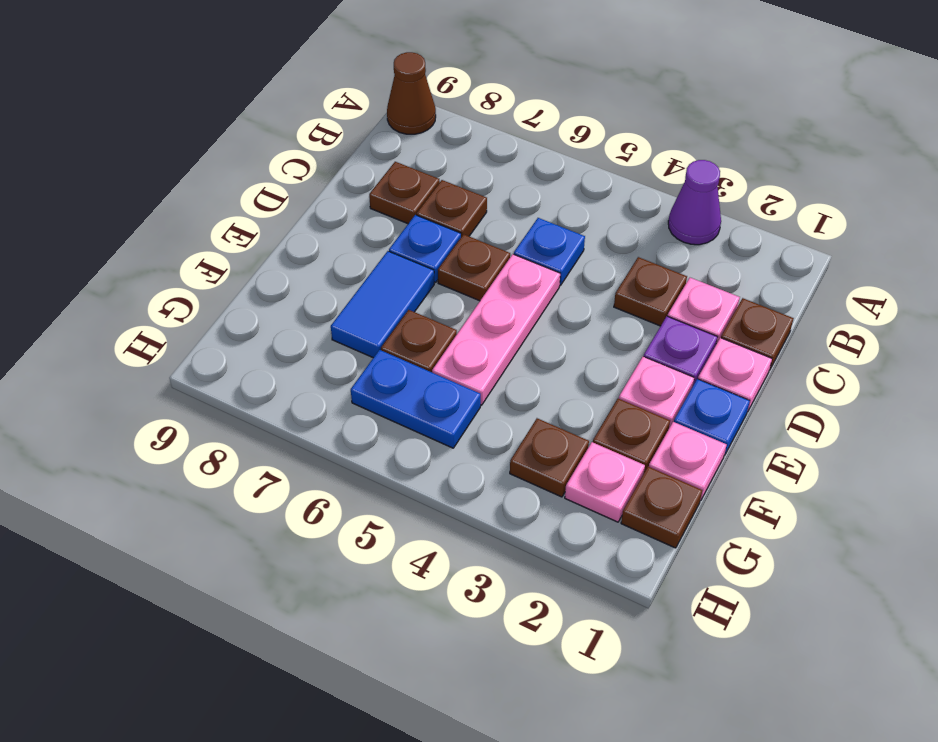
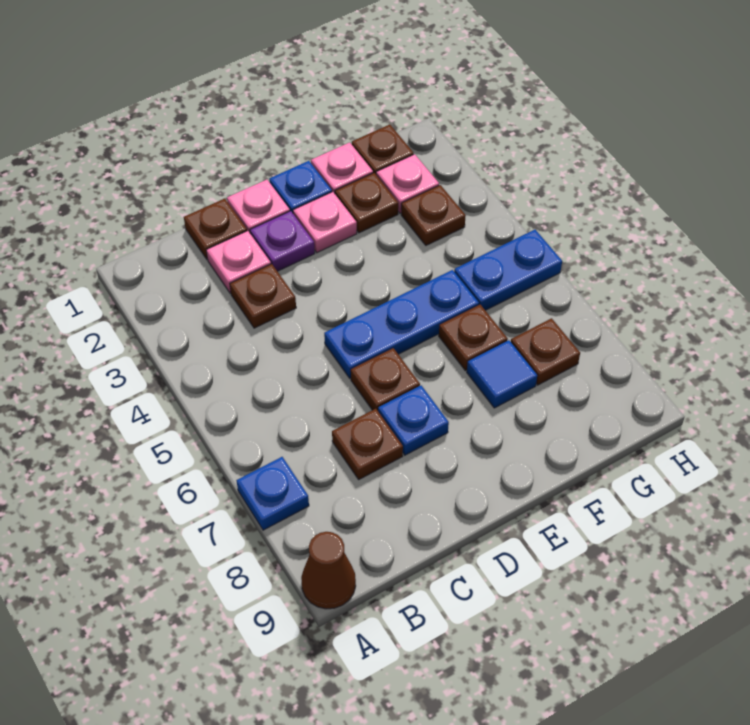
purple cone A3 level 1 -> none
blue plate C5 level 1 -> blue plate A7 level 1
brown plate C8 level 1 -> brown plate G7 level 1
pink plate D5:F5 level 1 -> blue plate D5:F5 level 1
blue tile E7:F7 level 1 -> blue tile F7 level 1
blue plate G5:G6 level 1 -> blue plate G5:H5 level 1

